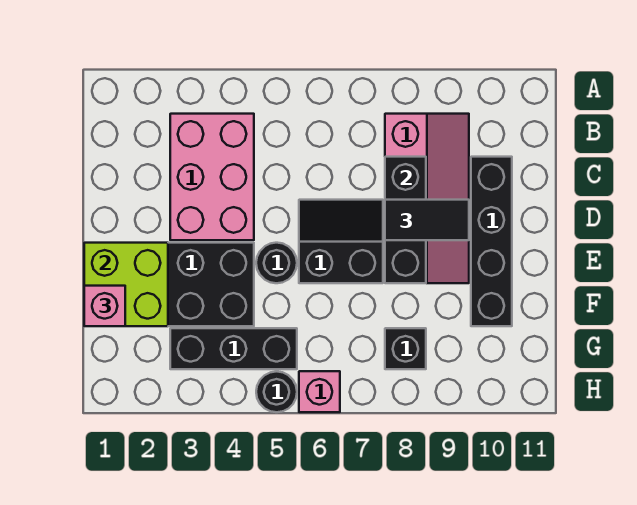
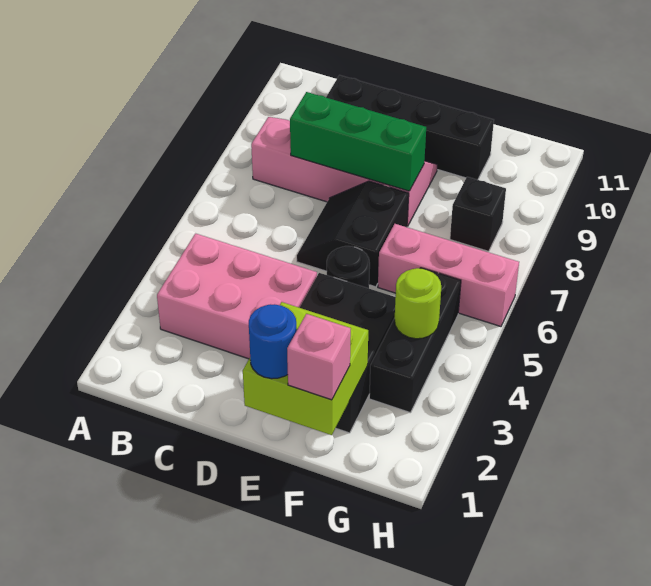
black brick C8:E8 level 2 -> green brick C8:E8 level 2
black tile D8:D9 level 3 -> none
none -> blue round brick E1 level 3
none -> lime round brick G4 level 2
black round brick H5 level 1 -> none
pink brick H6 level 1 -> pink brick F6:H6 level 1

